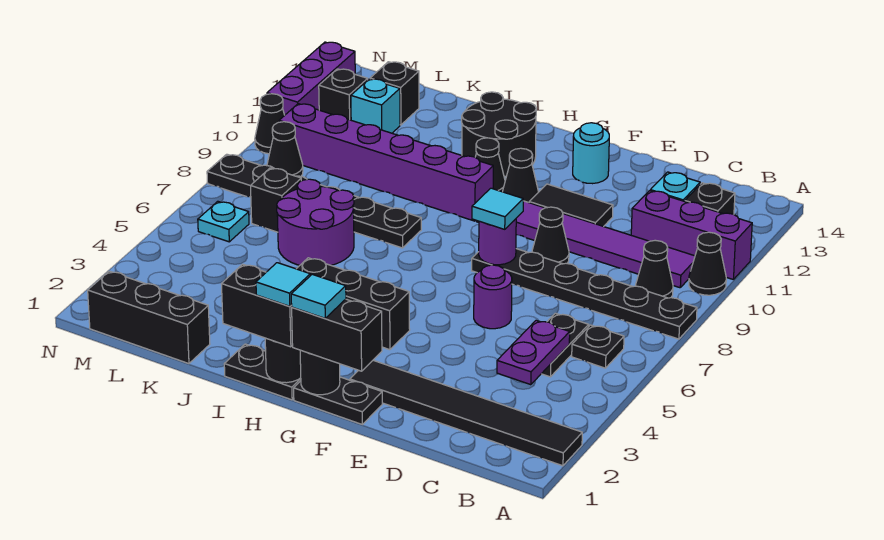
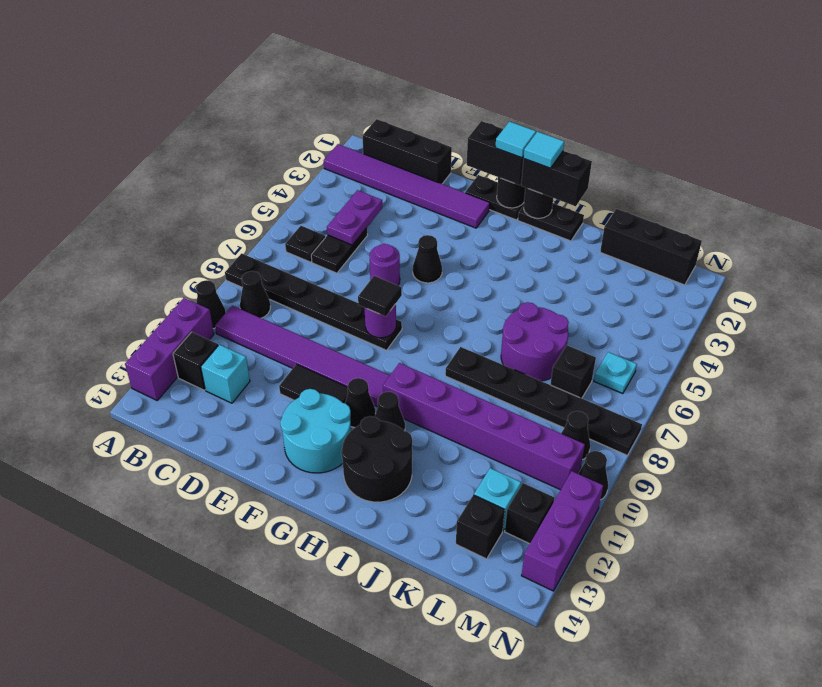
black tile A2:F2 level 1 -> purple tile A2:F2 level 1
purple brick A11:C11 level 1 -> purple brick A11:A13 level 1
black cone E9 level 1 -> black cone F5 level 1
cyan tile F8 level 3 -> black tile F8 level 3
cyan round brick F13 level 1 -> cyan round brick F12:G13 level 1
black brick G4:I4 level 1 -> black brick B1:D1 level 1

